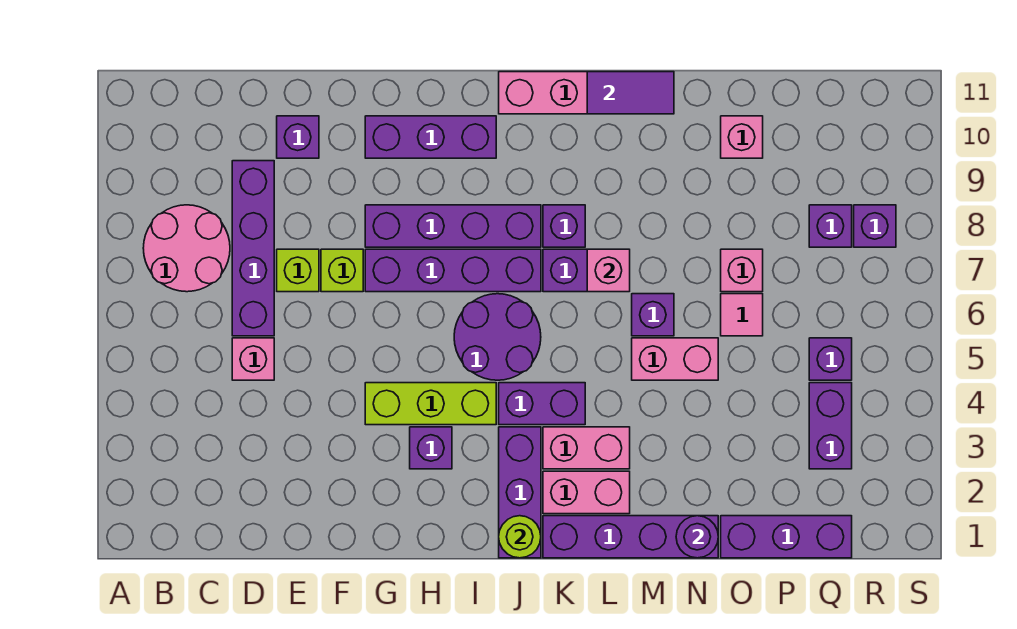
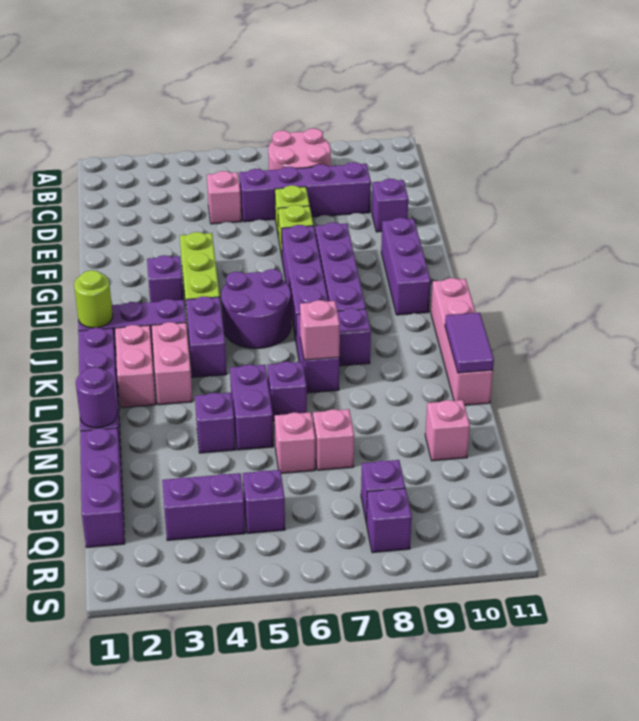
pink brick M5:N5 level 1 -> purple brick M5:N5 level 1
none -> purple brick N4 level 1
pink tile O6 level 1 -> pink brick O6 level 1

